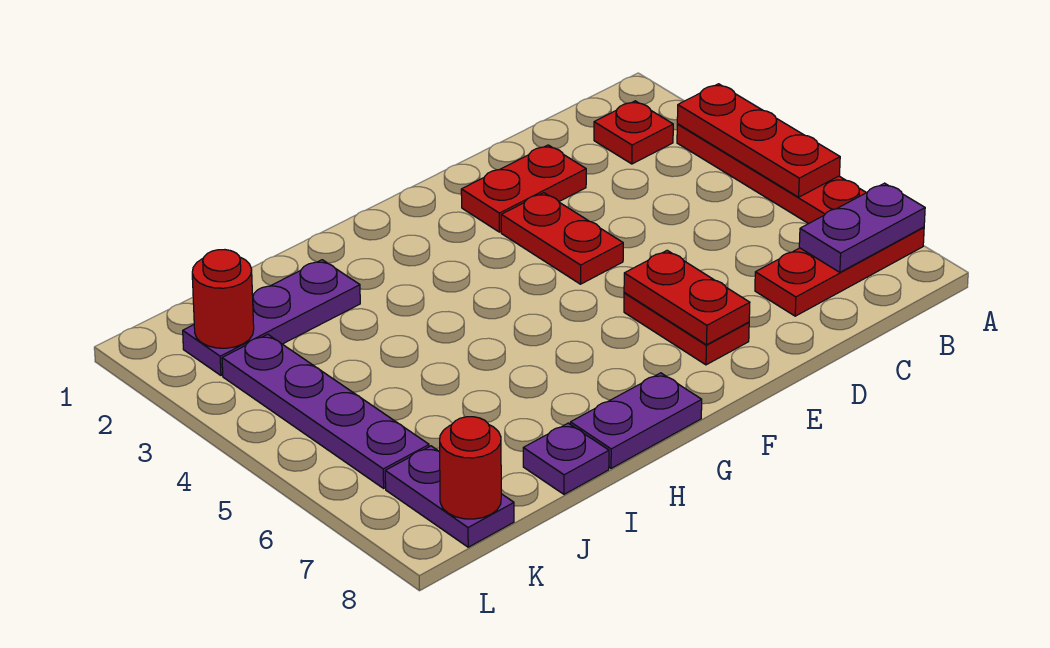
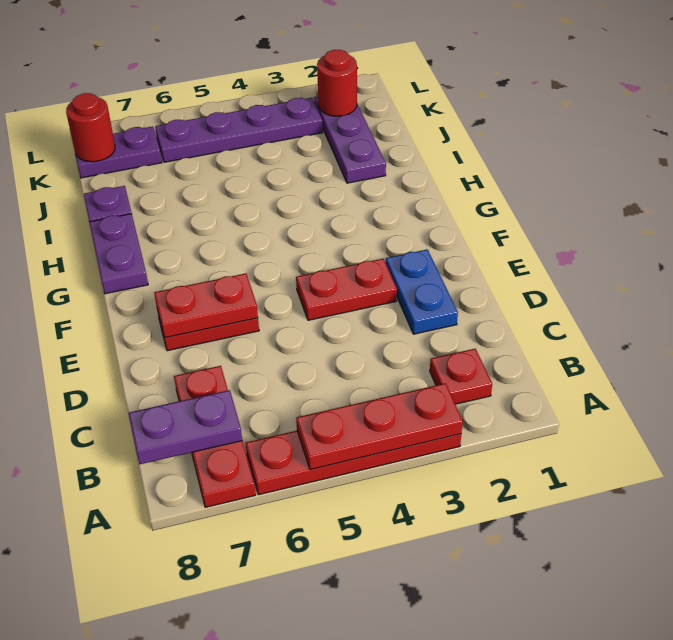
purple plate A7:B7 level 2 -> purple plate B7:B8 level 2
red plate D2:E2 level 1 -> blue plate D2:E2 level 1

